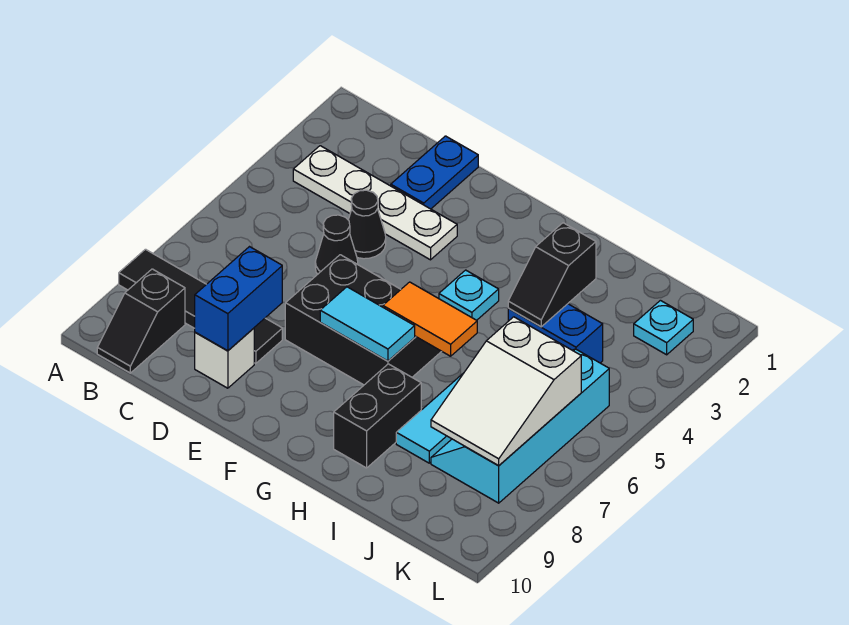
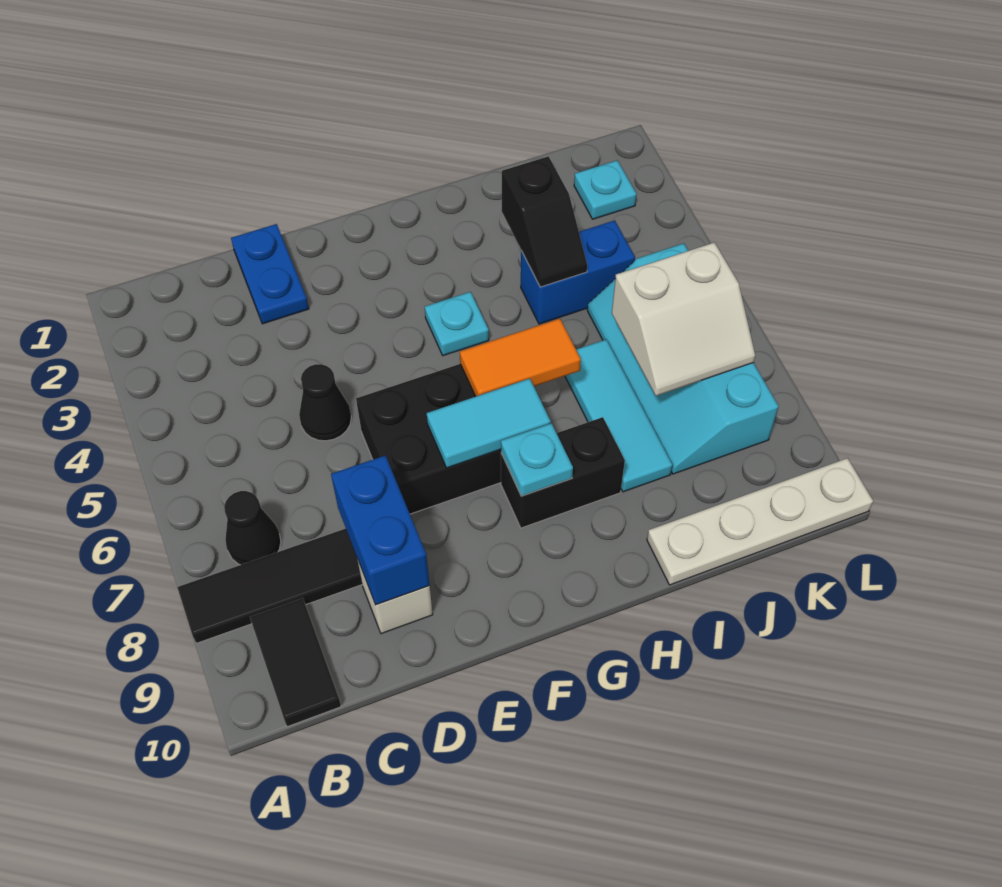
white plate B3:E3 level 1 -> white plate I10:L10 level 1
black slope B9:B10 level 1 top 9 -> black tile B9:B10 level 1
black cone D4 level 1 -> black cone B7 level 1
none -> cyan plate G8 level 2
black brick H8:H9 level 1 -> black brick G8:H8 level 1
white slope J6:K8 level 2 top 6 -> white slope J6:K7 level 2 top 6

